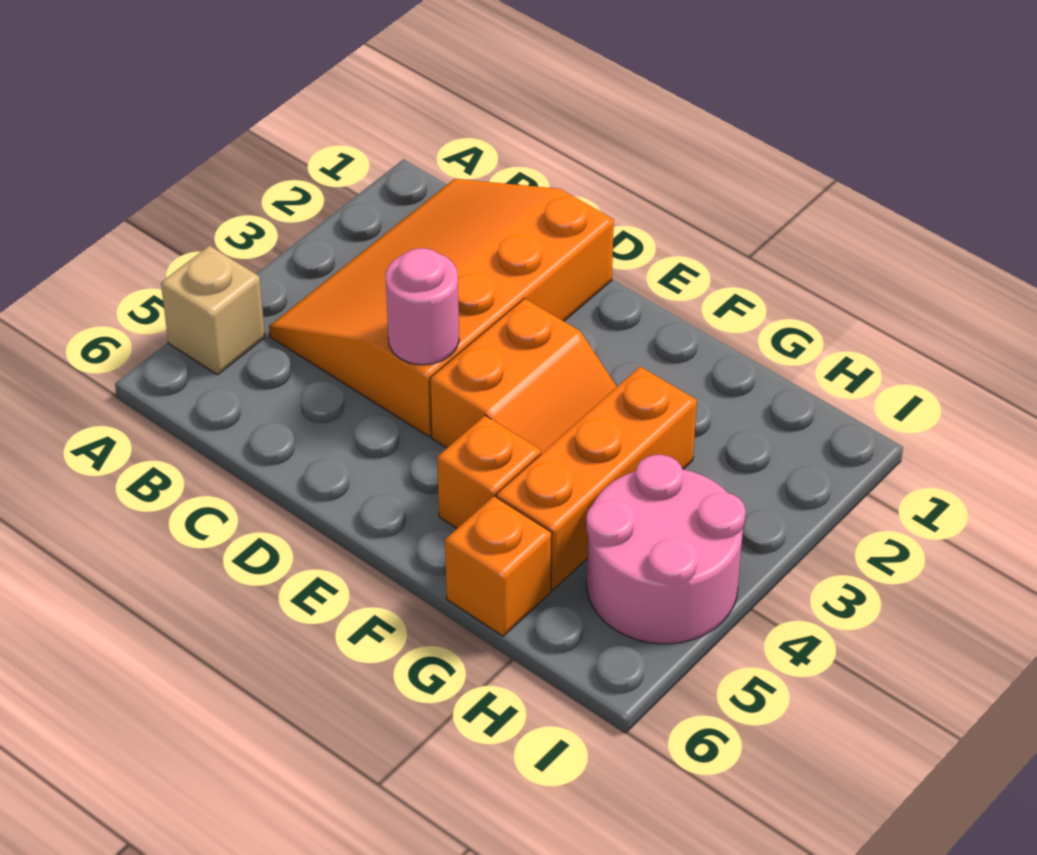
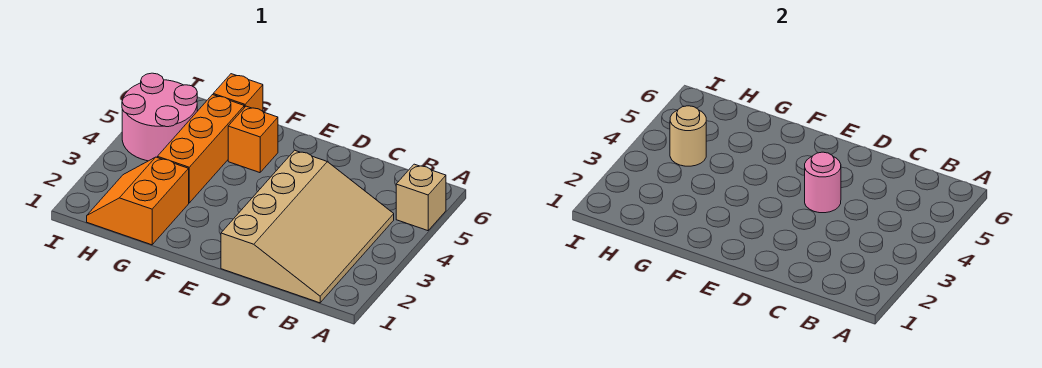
orange slope B1:D4 level 1 top D -> tan slope B1:D4 level 1 top D
orange slope E3:F4 level 1 top E -> orange slope G1:H2 level 1 top G
none -> tan round brick H4 level 2

